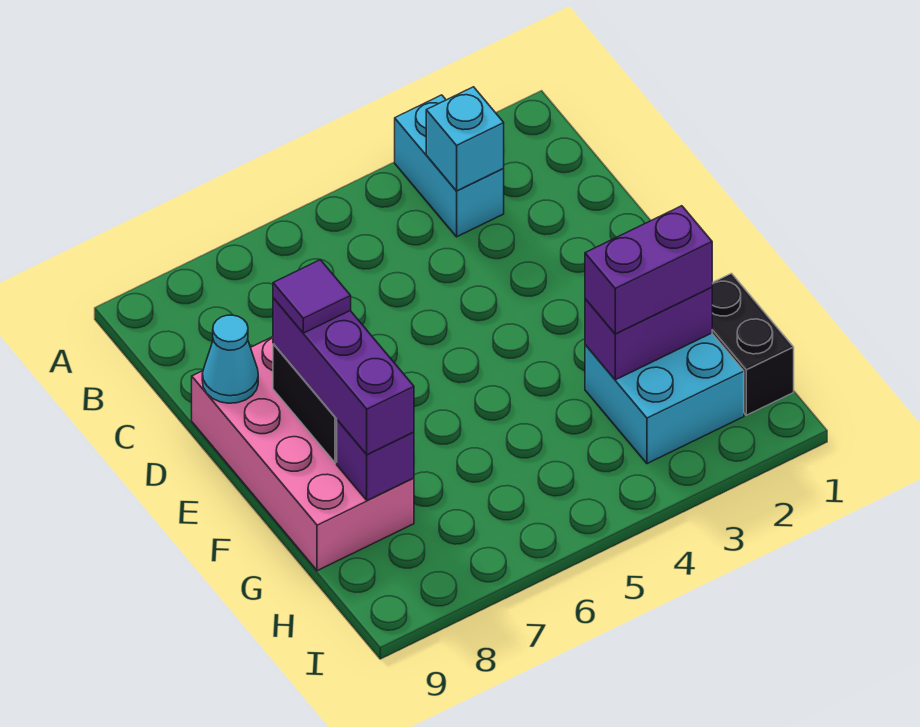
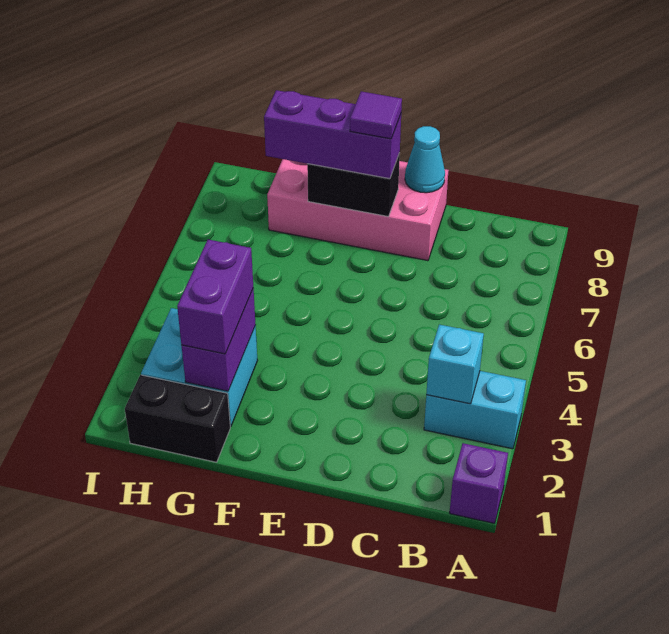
purple brick G8 level 2 -> purple brick A1 level 1

